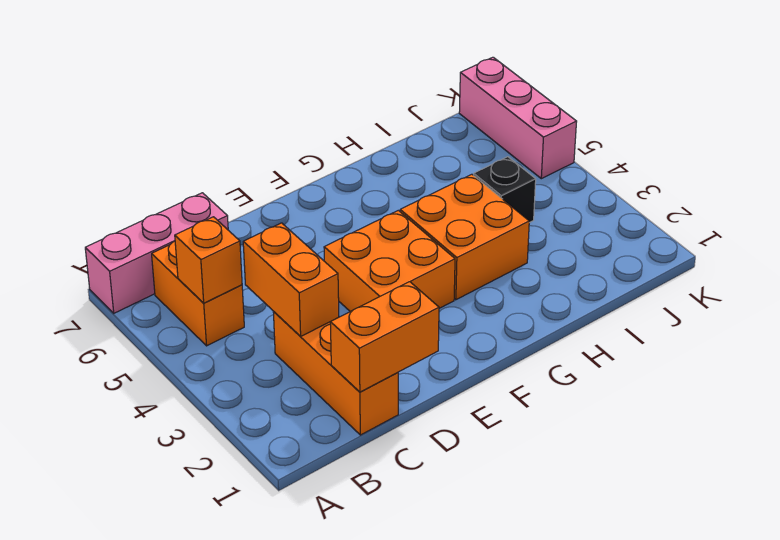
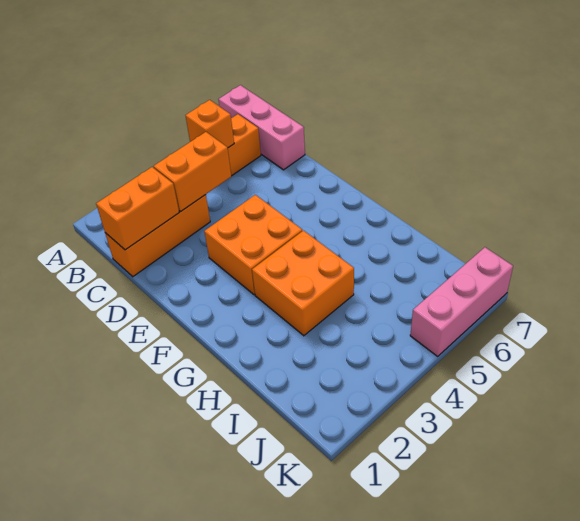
orange brick C1:D1 level 2 -> orange brick C1:C2 level 2
black brick I4 level 1 -> none

